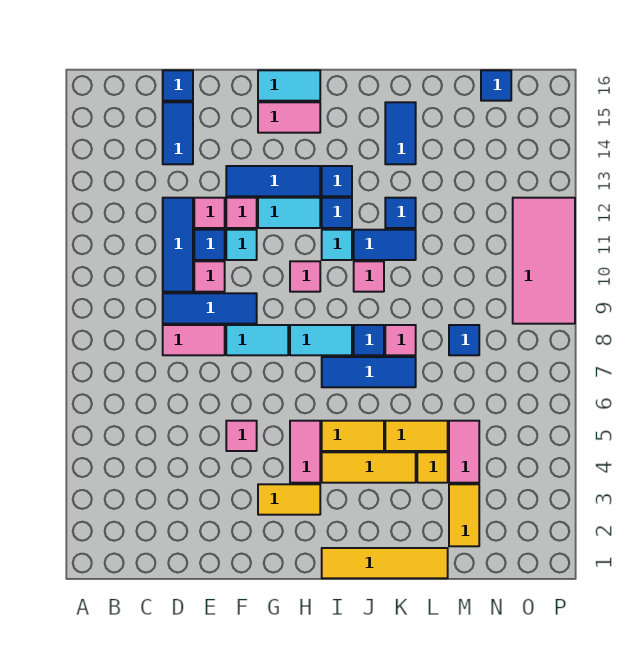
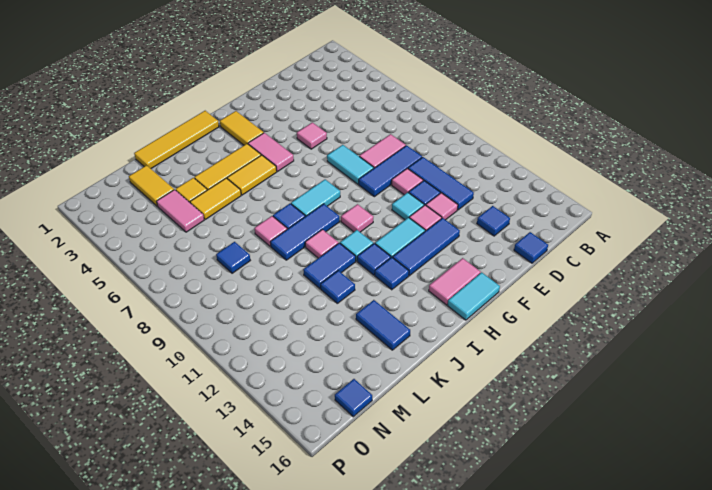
blue tile D14:D15 level 1 -> blue tile D14 level 1
cyan tile F8:G8 level 1 -> cyan tile F7:F8 level 1
yellow tile G3:H3 level 1 -> yellow tile H2:H3 level 1
blue tile I7:K7 level 1 -> blue tile I9:K9 level 1
pink tile O9:P12 level 1 -> none

